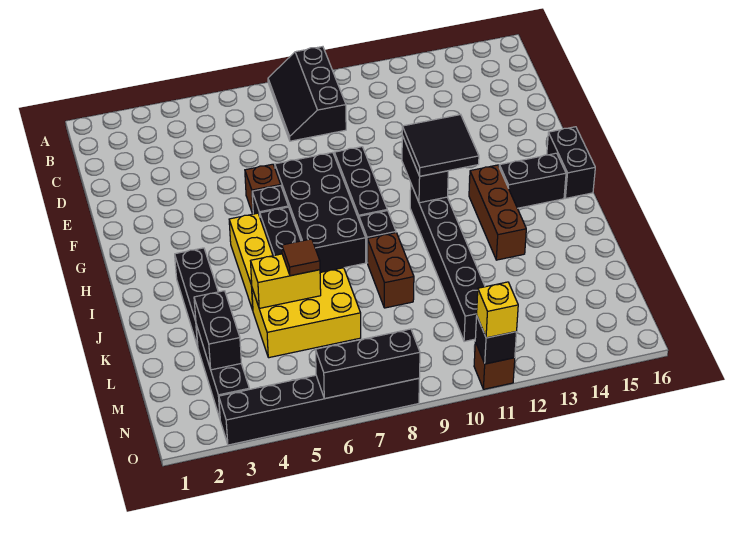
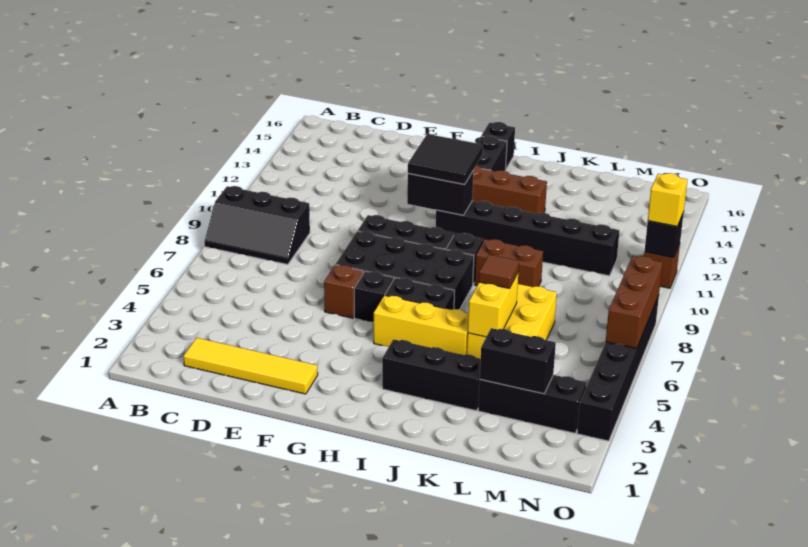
none -> yellow tile C2:F2 level 1
black brick G16:H16 level 1 -> black brick H16 level 1
black brick O6:O8 level 2 -> brown brick O6:O8 level 2

